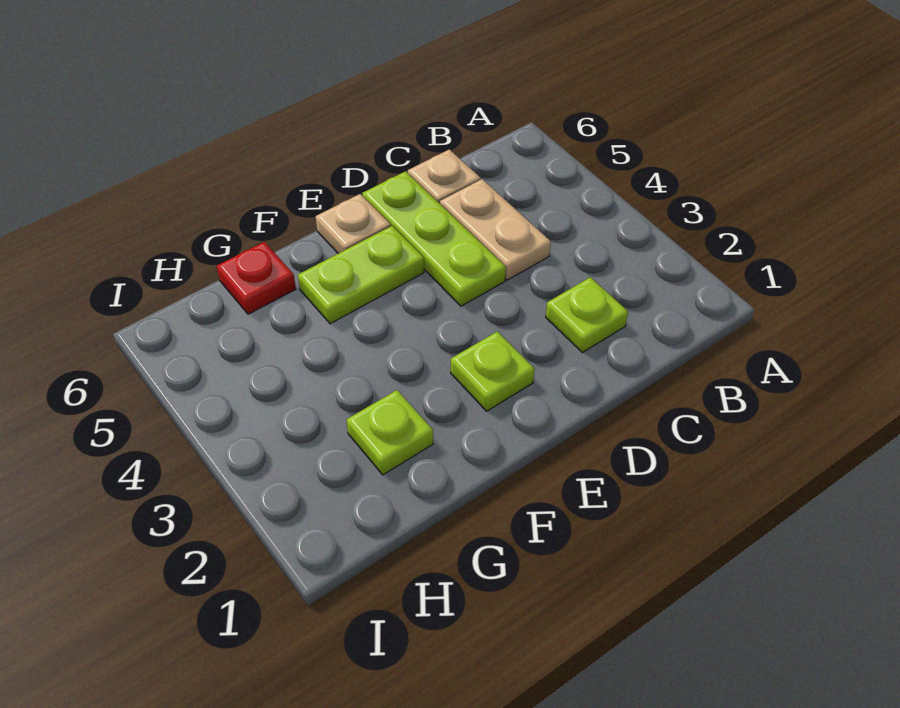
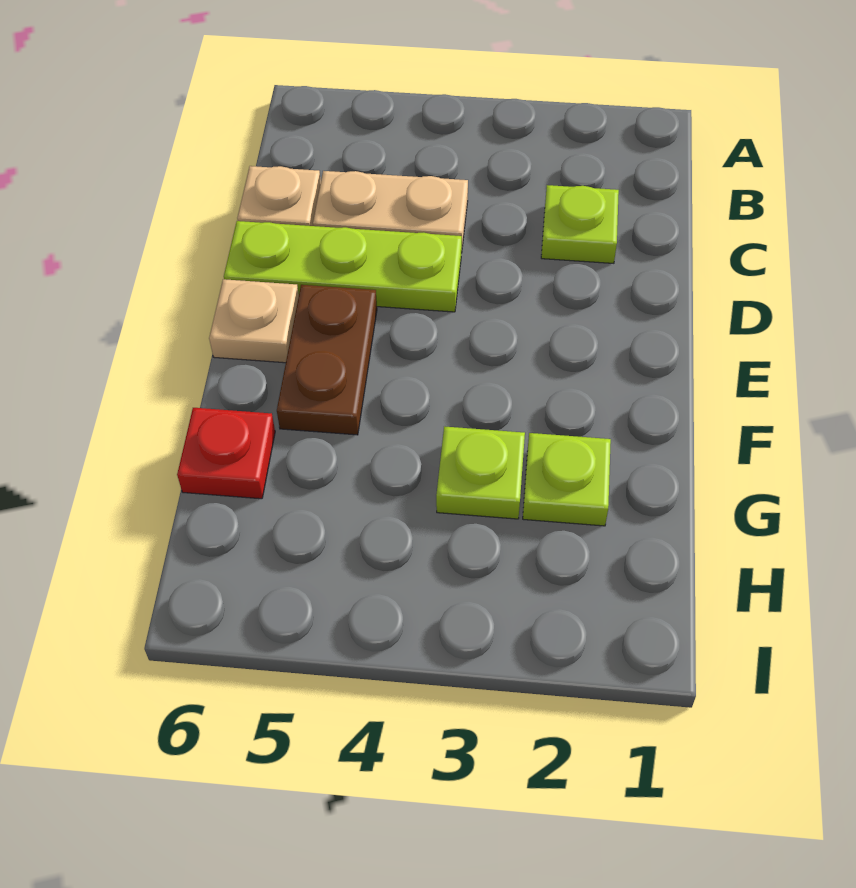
lime plate E2 level 1 -> lime plate G3 level 1
lime plate E5:F5 level 1 -> brown plate E5:F5 level 1

